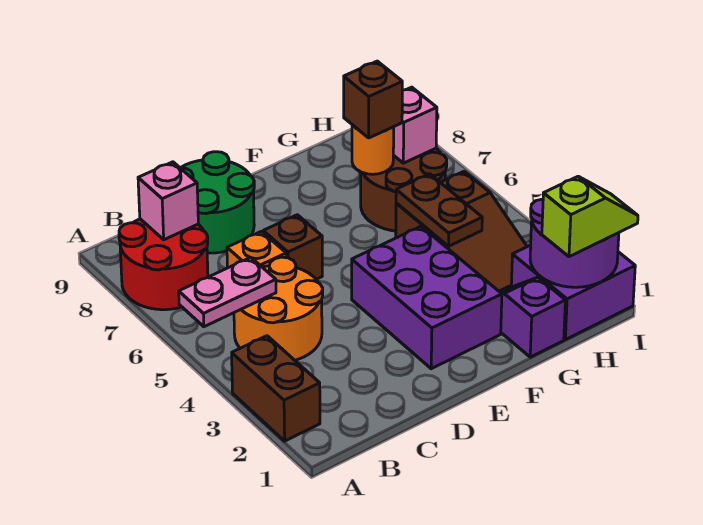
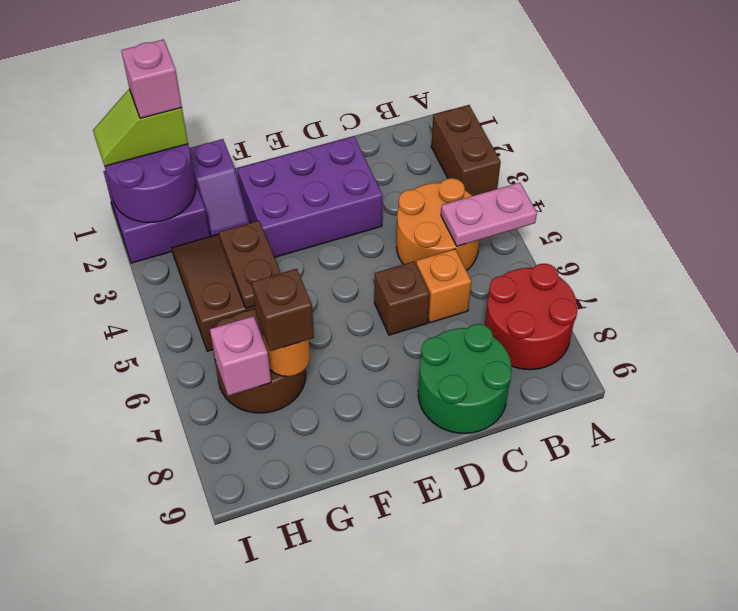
pink brick B8 level 2 -> pink brick H1 level 4
purple brick E2:F4 level 1 -> purple brick D2:F3 level 1

